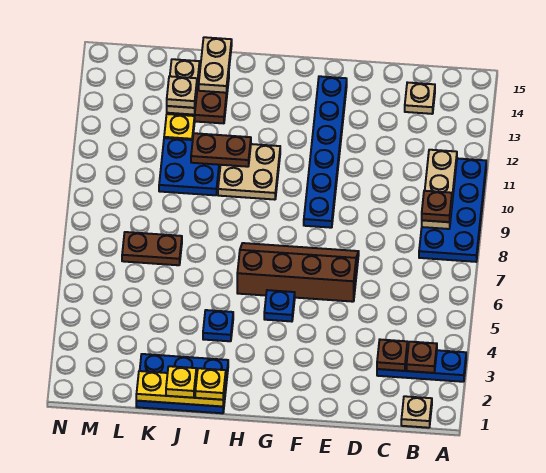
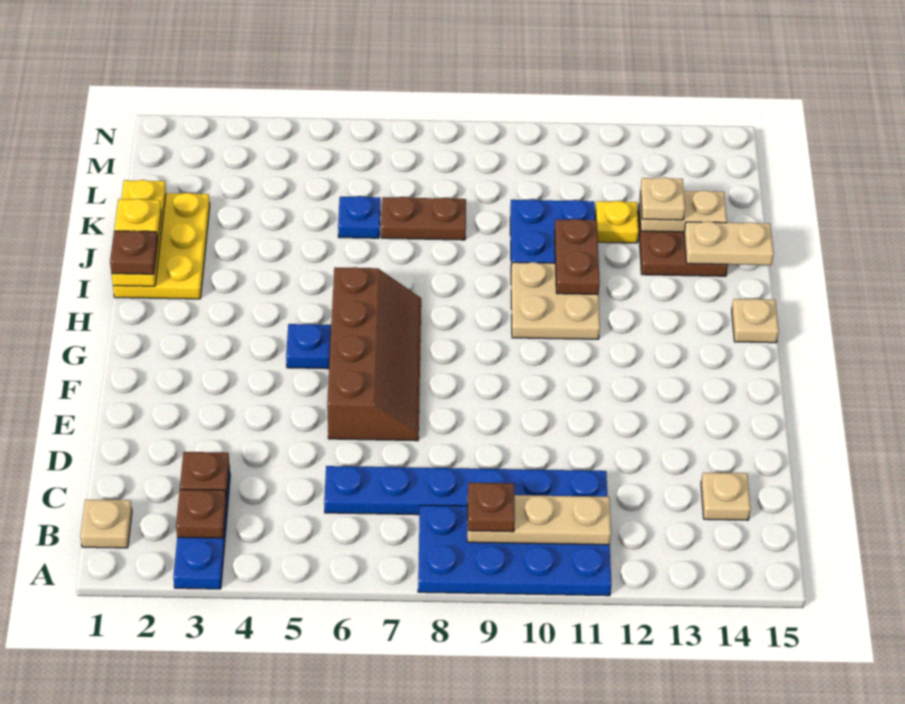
blue plate F9:F14 level 1 -> blue plate C6:C11 level 1
none -> tan plate H15 level 1
blue plate I1:K2 level 1 -> yellow plate I1:K2 level 1
yellow plate I1 level 3 -> brown plate I1 level 3
blue plate I4 level 1 -> blue plate K6 level 1
brown plate K7:L7 level 1 -> brown plate K7:K8 level 1

